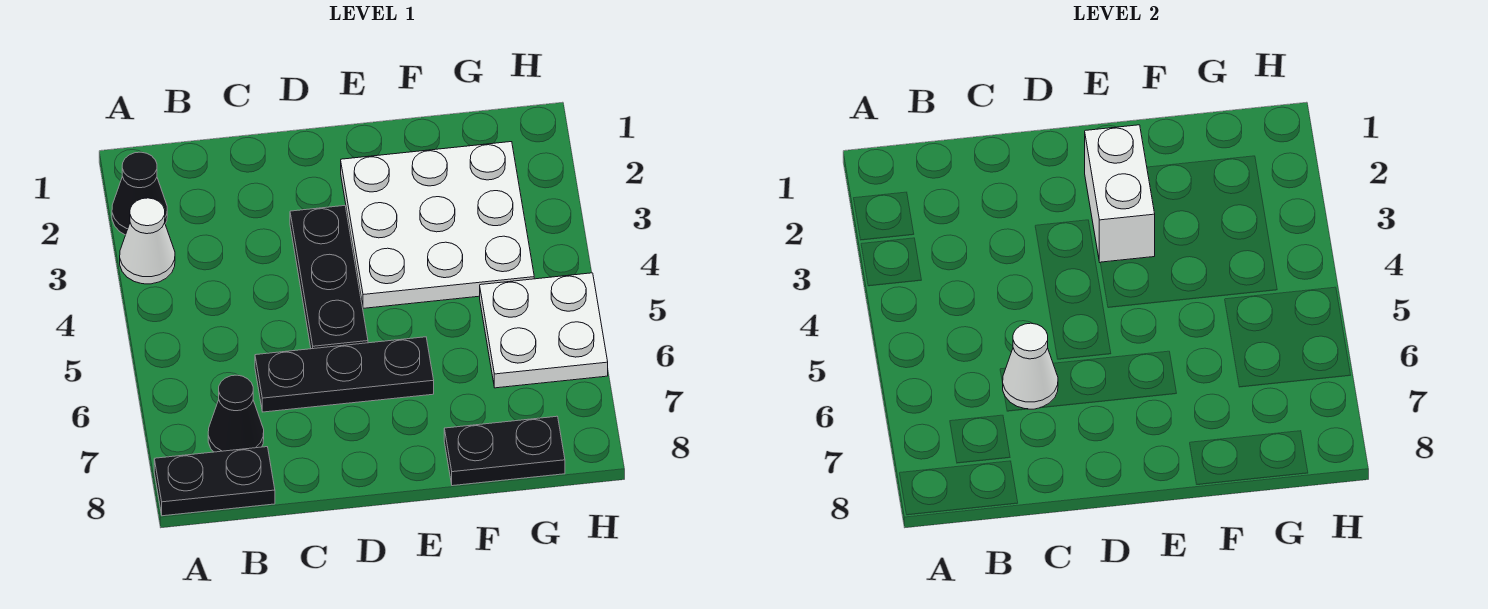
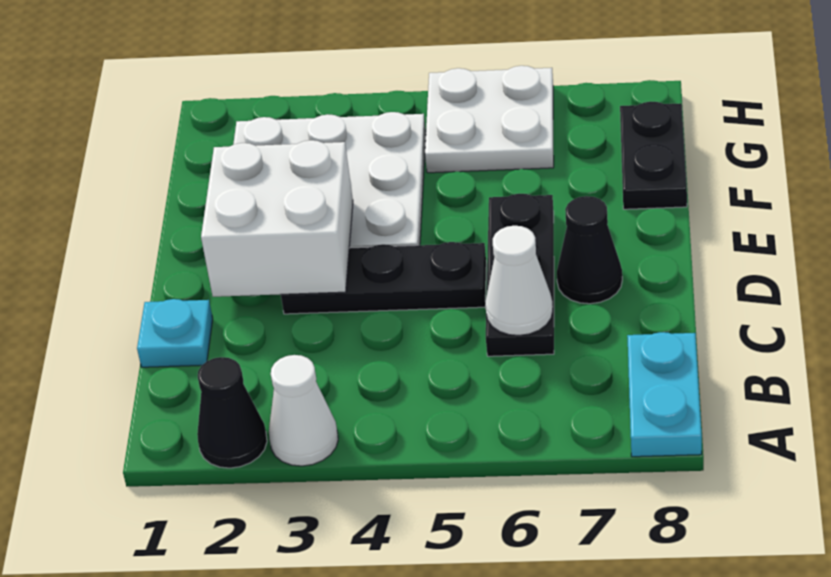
black plate A8:B8 level 1 -> cyan plate A8:B8 level 1
black cone B7 level 1 -> black cone D7 level 1
none -> cyan plate C1 level 1
white brick E2:E3 level 2 -> white brick D2:E3 level 2

